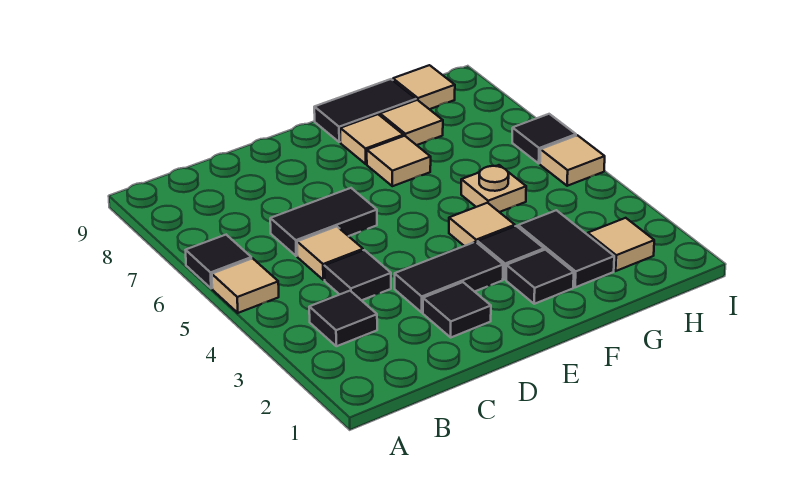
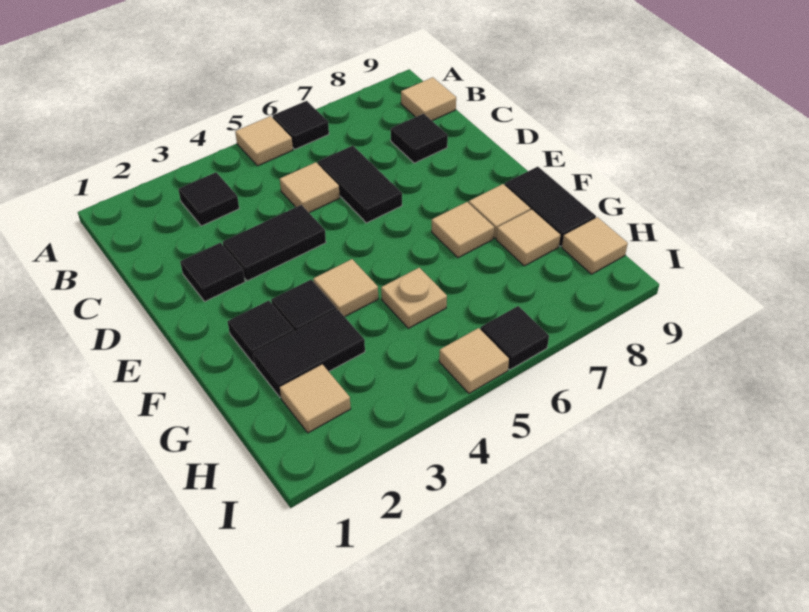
none -> tan tile B9 level 1
black tile C4 level 1 -> black tile C8 level 1
black tile D3:E3 level 1 -> black tile D3:D4 level 1

